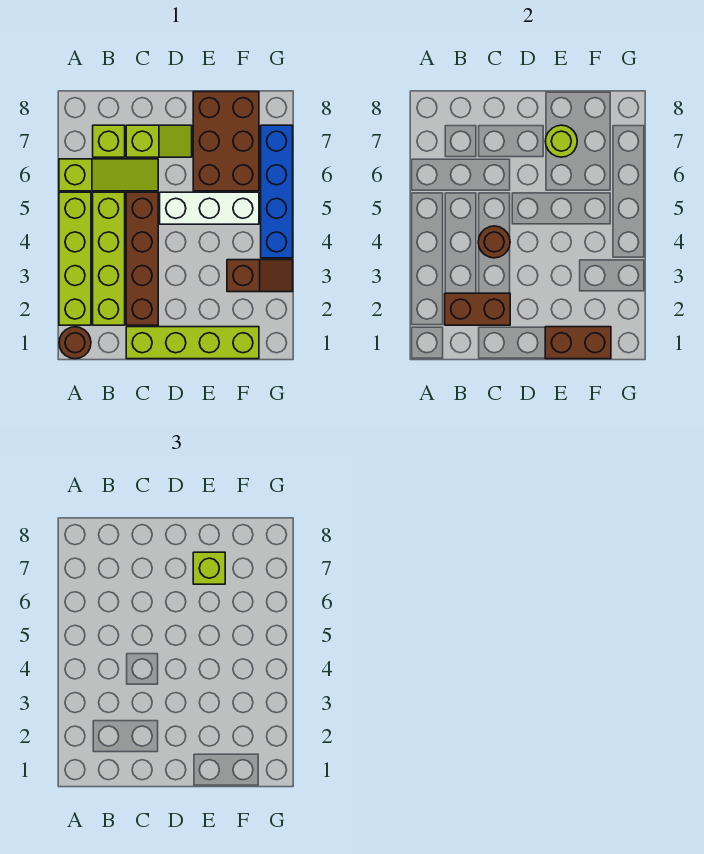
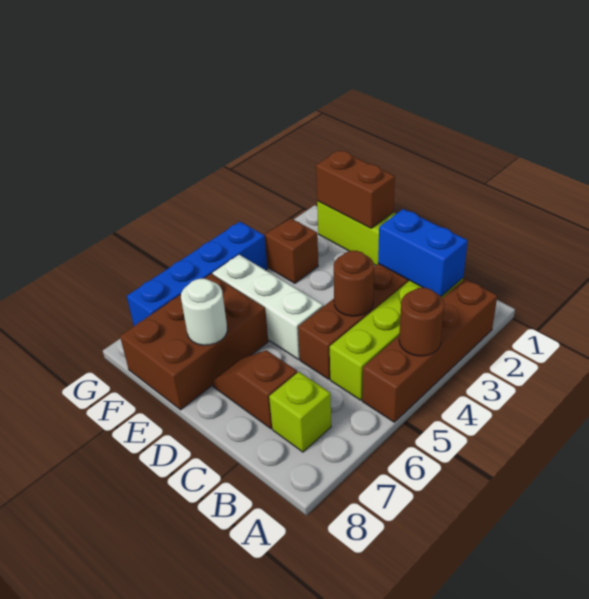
brown round brick A1 level 1 -> brown round brick A4 level 2
lime brick A2:A5 level 1 -> brown brick A2:A5 level 1
lime slope A6:C6 level 1 top A -> none
brown brick B2:C2 level 2 -> blue brick B2:C2 level 2
lime slope C7:D7 level 1 top C -> brown slope C7:D7 level 1 top C
lime round brick E7 level 2 -> white round brick E7 level 2
lime brick E7 level 3 -> none

